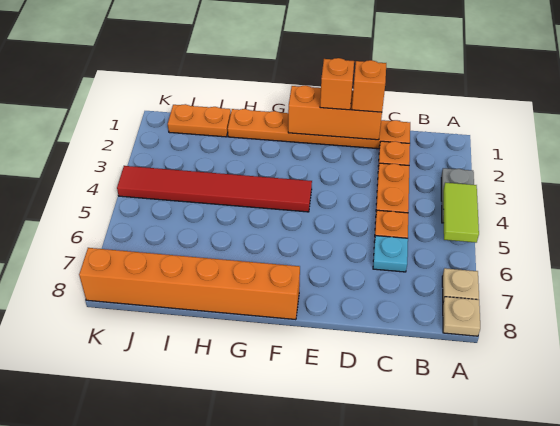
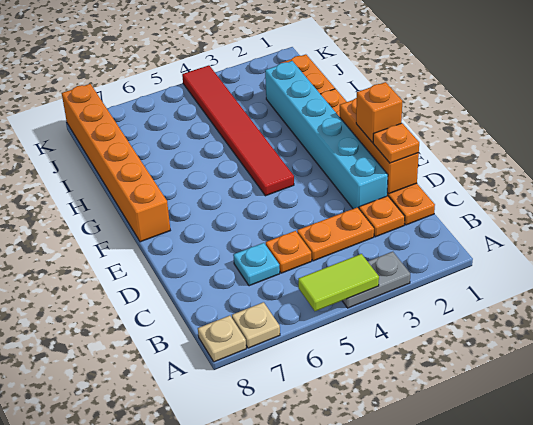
orange brick D1 level 3 -> orange plate D1 level 3
none -> cyan brick D2:I2 level 1

